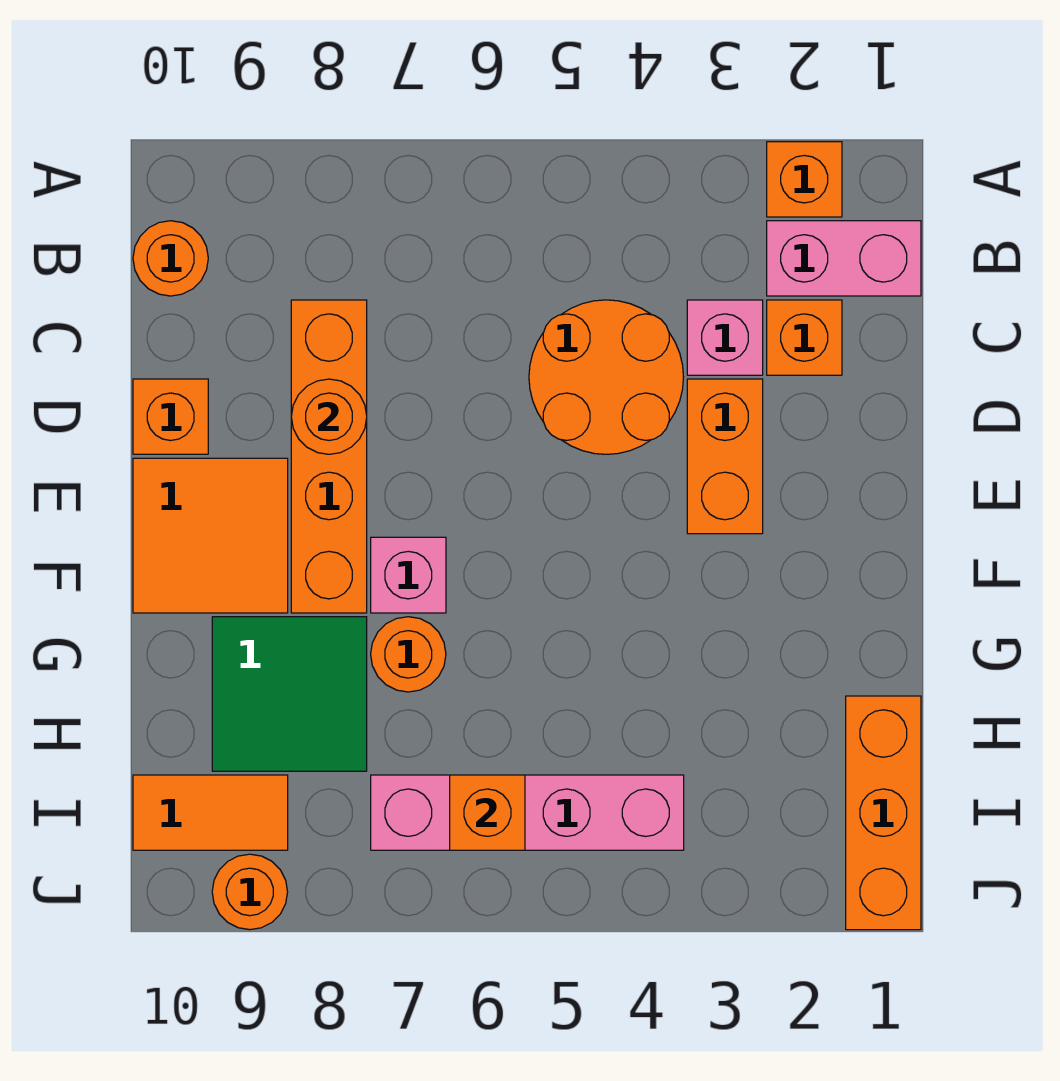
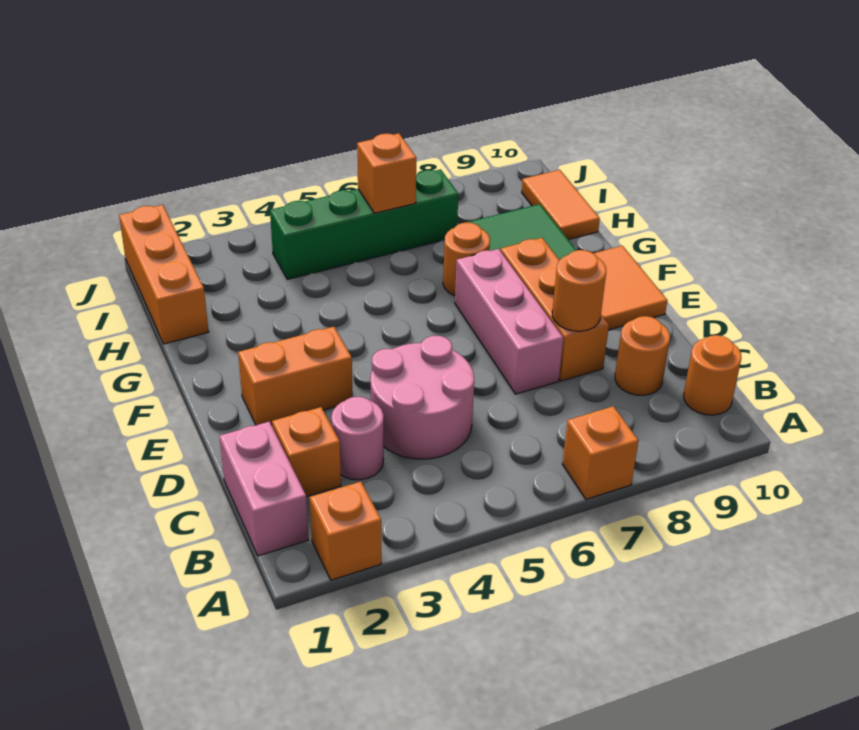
pink brick B1:B2 level 1 -> pink brick B1:C1 level 1
pink brick C3 level 1 -> pink round brick C3 level 1
orange round brick C4:D5 level 1 -> pink round brick C4:D5 level 1
orange brick C8:F8 level 1 -> orange brick D8:F8 level 1
orange brick D3:E3 level 1 -> orange brick E2:E3 level 1
orange brick D10 level 1 -> orange brick A7 level 1
pink brick F7 level 1 -> pink brick D7:F7 level 1
pink brick I4:I7 level 1 -> green brick I4:I7 level 1
orange tile I9:I10 level 1 -> orange tile H10:I10 level 1
orange round brick J9 level 1 -> orange round brick C9 level 1

